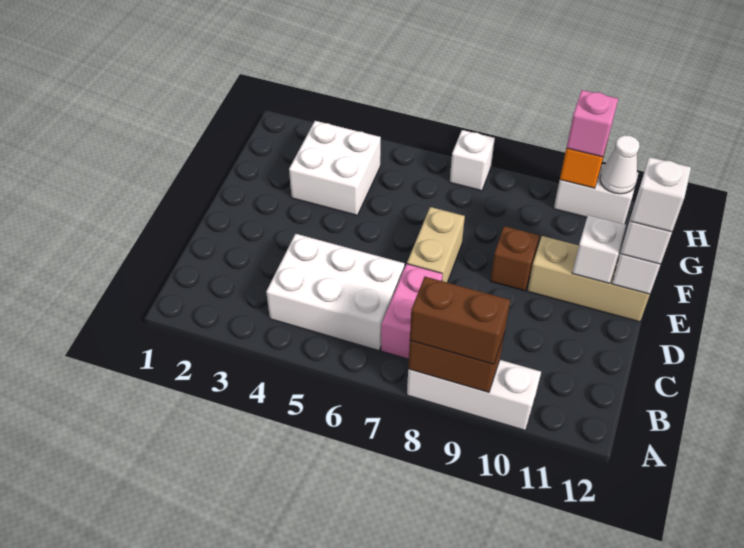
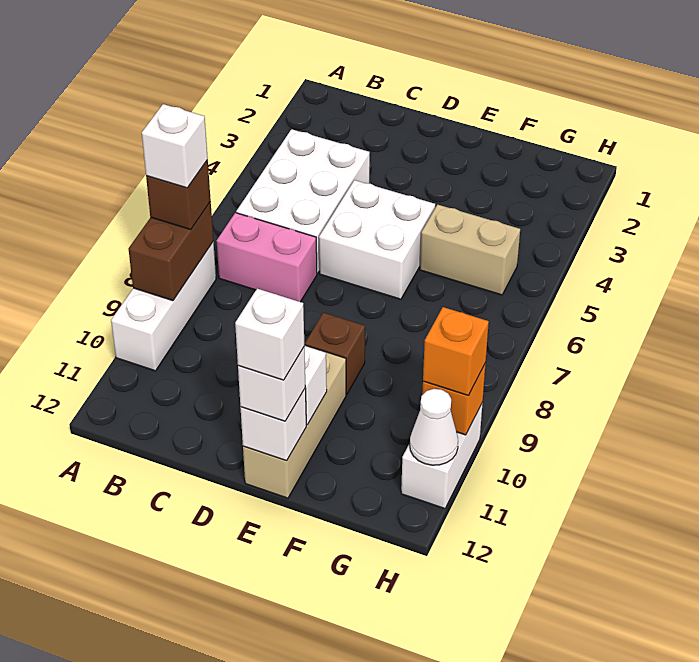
brown brick A8:A9 level 3 -> brown brick A8 level 3
tan brick D7:E7 level 1 -> tan brick F5:G5 level 1
white brick F3:G4 level 1 -> white brick D5:E6 level 1
white brick H7 level 1 -> white brick A8 level 4
pink brick H10 level 3 -> orange brick H10 level 3

